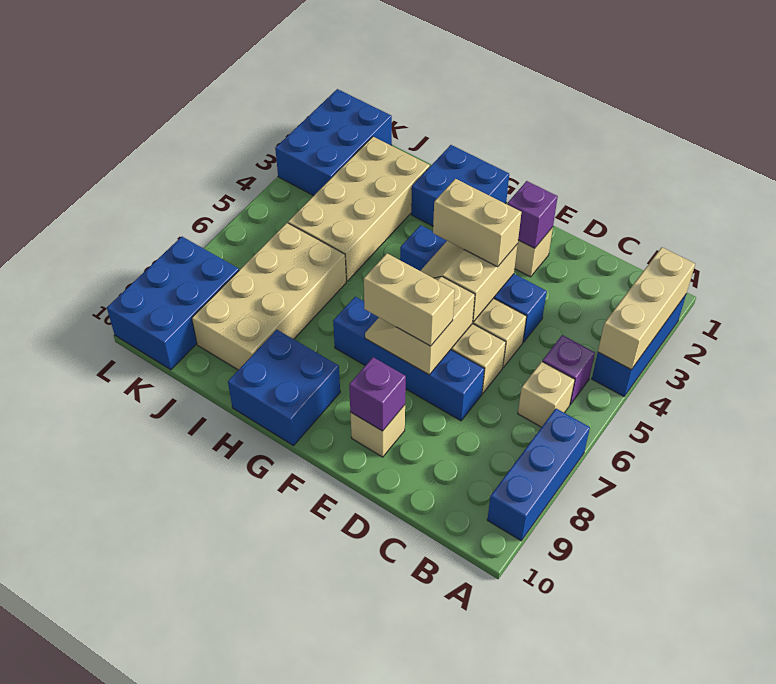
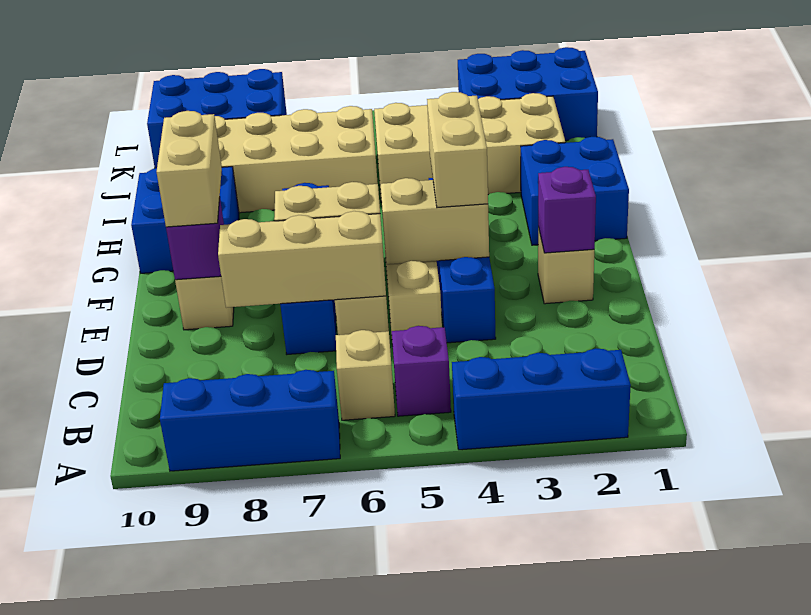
tan brick A2:A4 level 2 -> tan brick D6:D8 level 2
tan brick E7:F7 level 3 -> tan brick E9:F9 level 3

